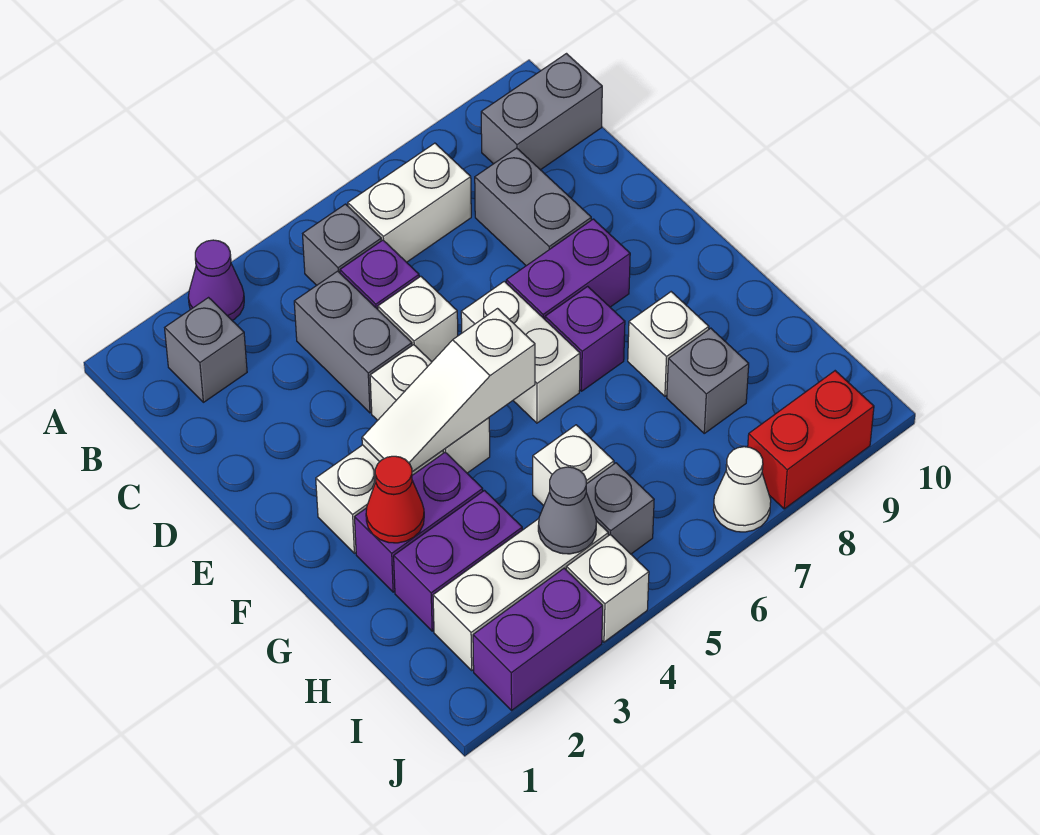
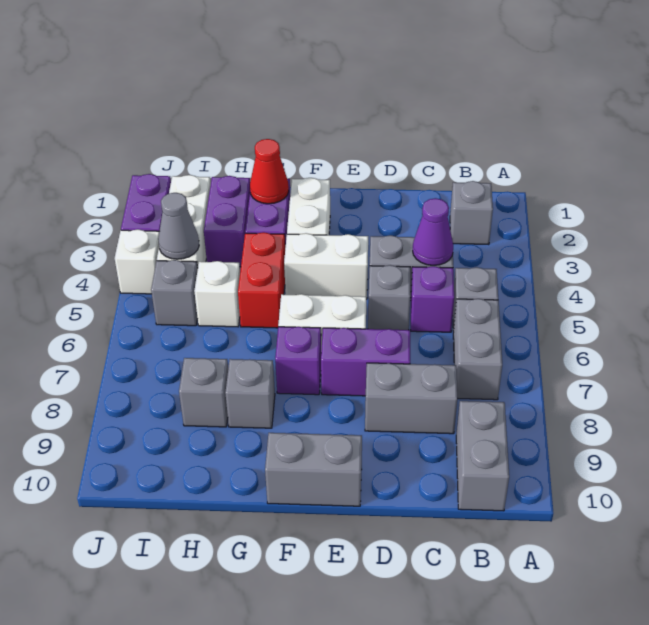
purple cone A3 level 1 -> purple cone C4 level 2
white brick B6:B7 level 1 -> grey brick B6:B7 level 1
white brick D5 level 1 -> grey brick D5 level 1
purple brick E7:E8 level 1 -> purple brick D7:E7 level 1
none -> grey brick E10:F10 level 1
white slope F3:F5 level 2 top 5 -> none
white brick G8 level 1 -> grey brick G8 level 1
white cone J7 level 1 -> none
red brick J8:J9 level 1 -> red brick G4:G5 level 1

